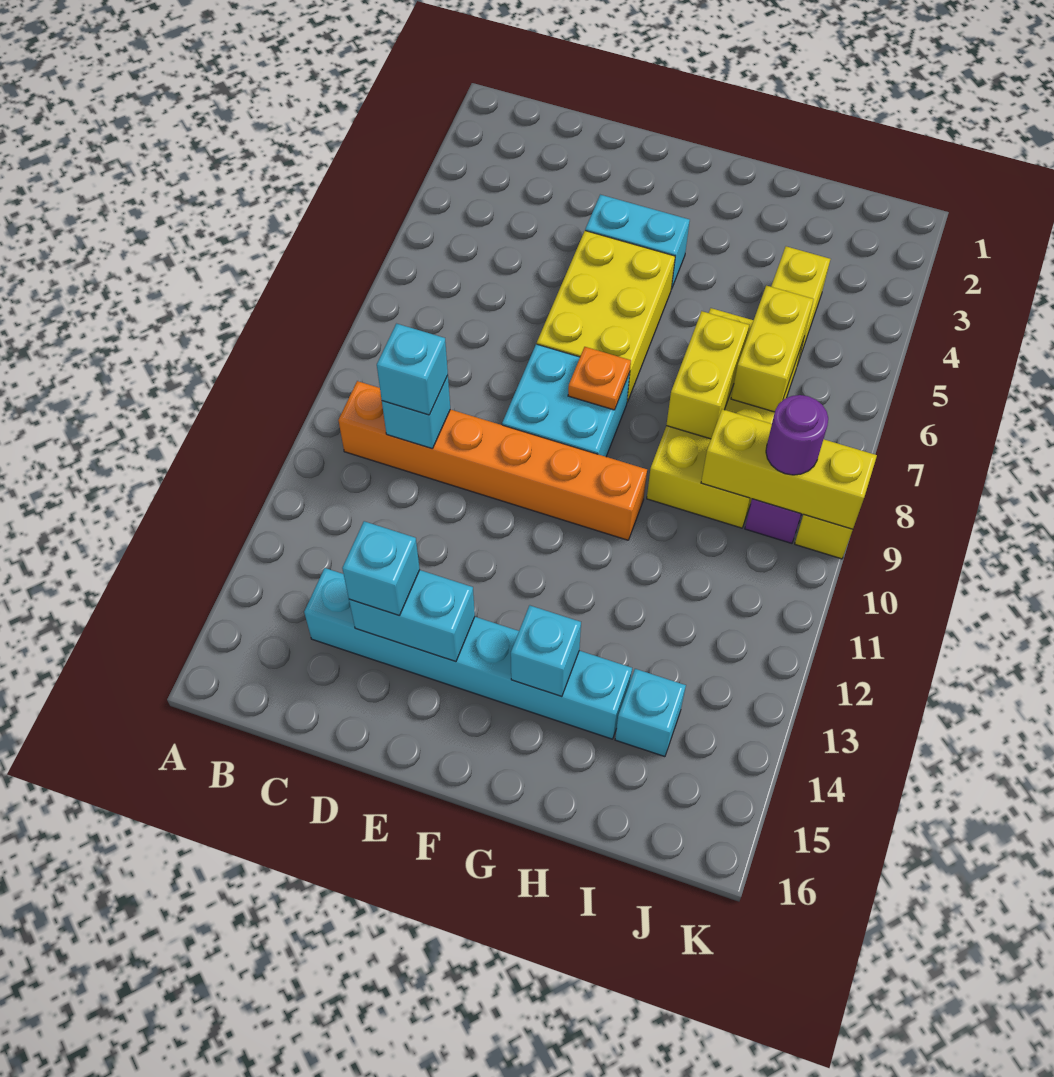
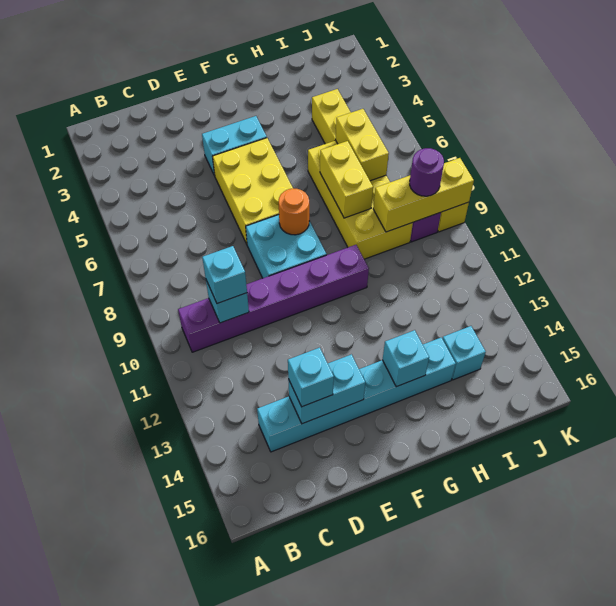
orange brick B10:G10 level 1 -> purple brick B10:G10 level 1
orange plate F8 level 2 -> orange round brick F8 level 2

